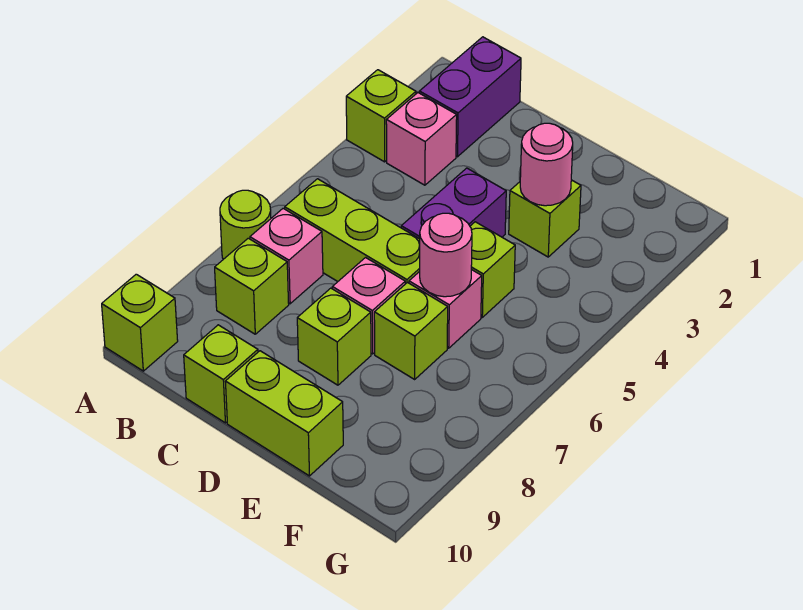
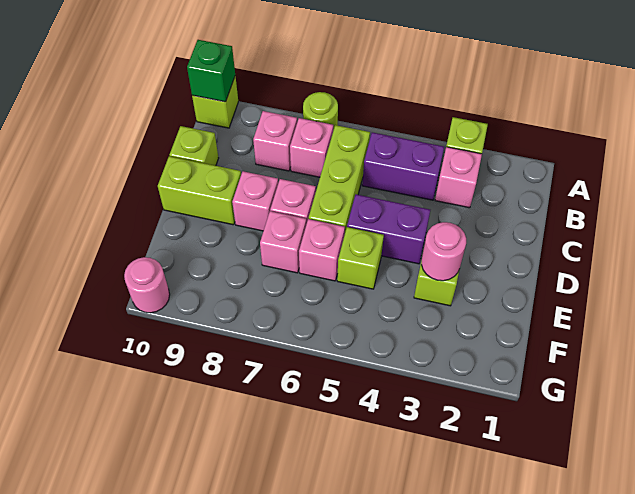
none -> green brick A10 level 2
purple brick B1:B2 level 1 -> purple brick B4:B5 level 1
lime brick B8 level 1 -> pink brick B8 level 1
lime brick D8 level 1 -> pink brick D8 level 1
lime brick D10:E10 level 1 -> lime brick D9:D10 level 1
pink round brick E6 level 2 -> pink round brick G10 level 1
lime brick E7 level 1 -> pink brick E7 level 1

